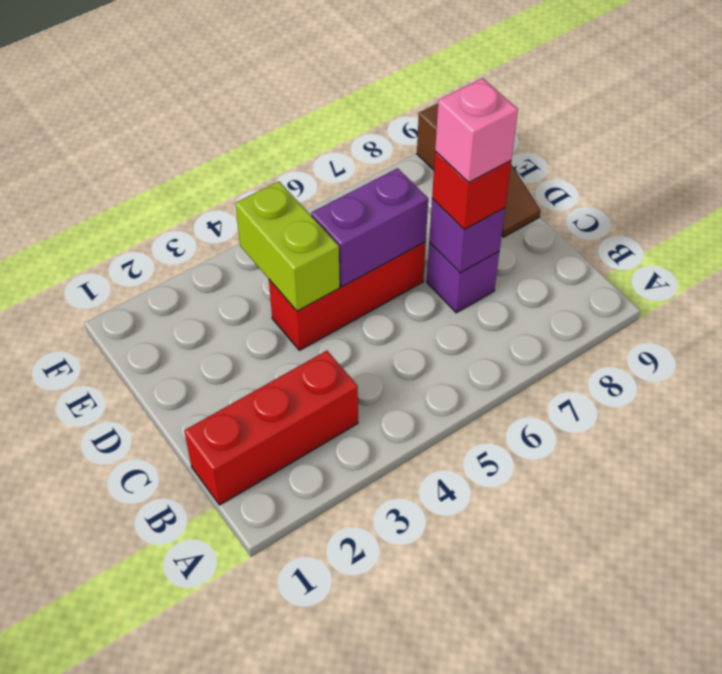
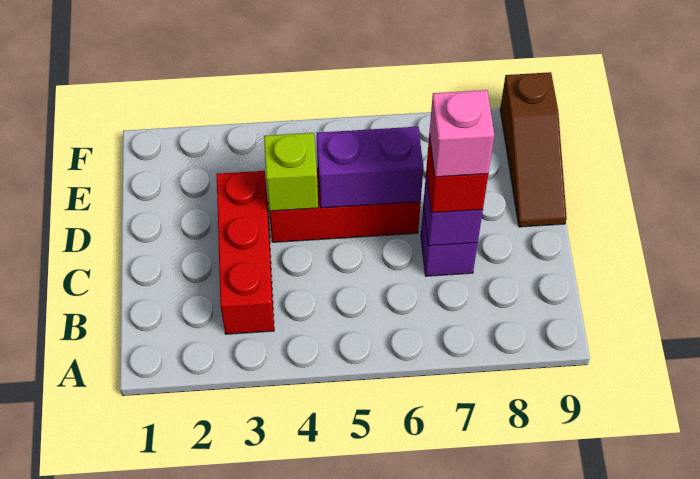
red brick B1:B3 level 1 -> red brick B3:D3 level 1
lime brick D4:E4 level 2 -> lime brick D4 level 2

